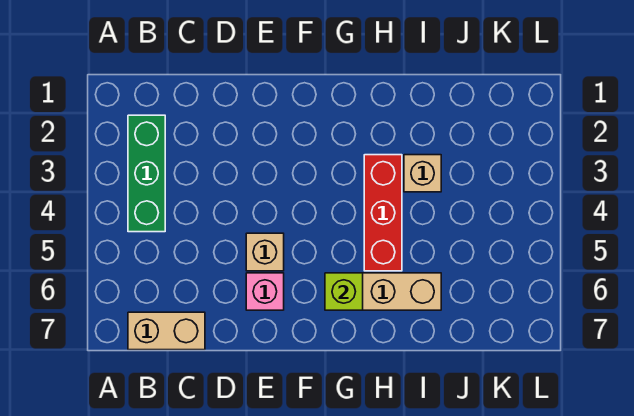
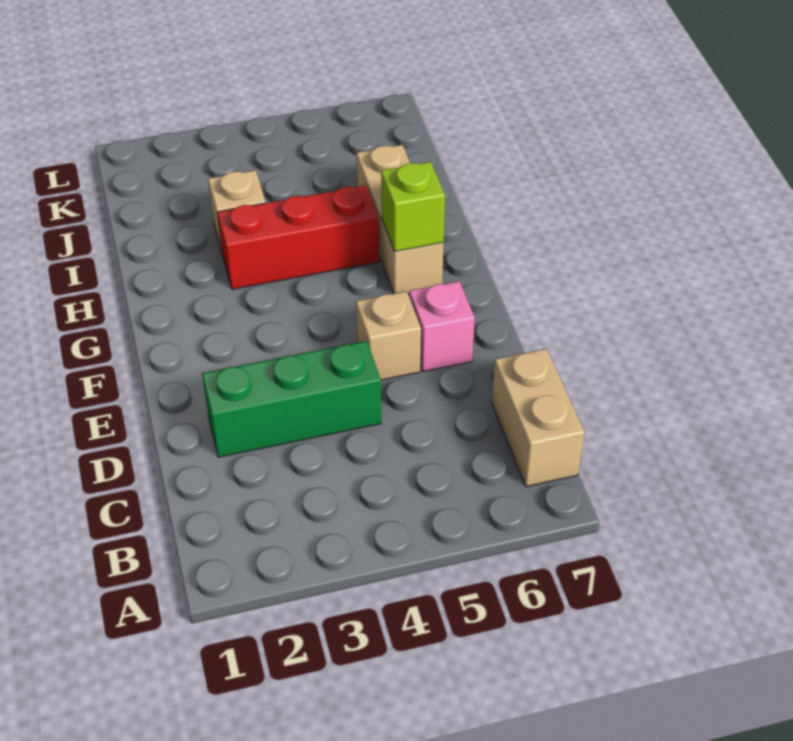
green brick B2:B4 level 1 -> green brick D2:D4 level 1

